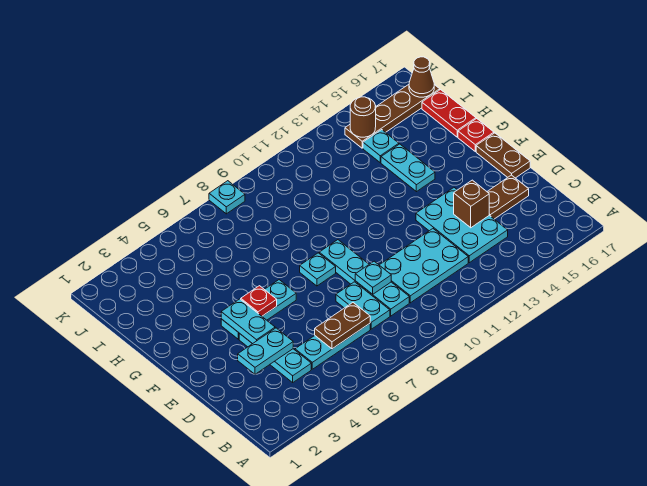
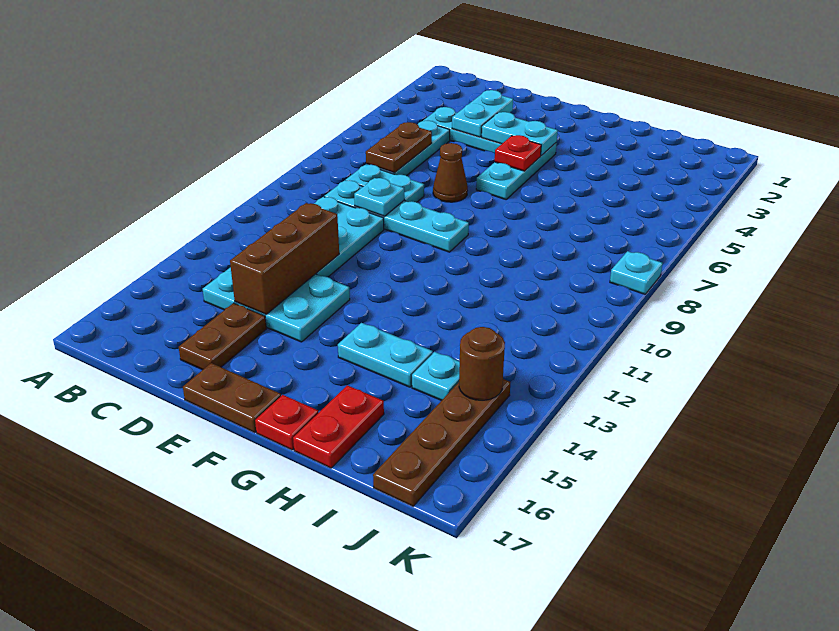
brown brick D14 level 2 -> brown brick D12:D14 level 2
cyan plate F8 level 1 -> none
red plate H17:I17 level 1 -> red plate H16:H17 level 1
brown cone J17 level 2 -> brown cone E7 level 1

